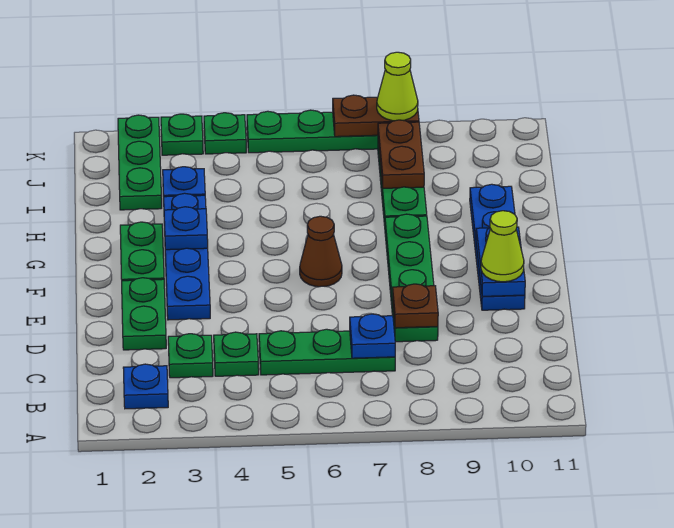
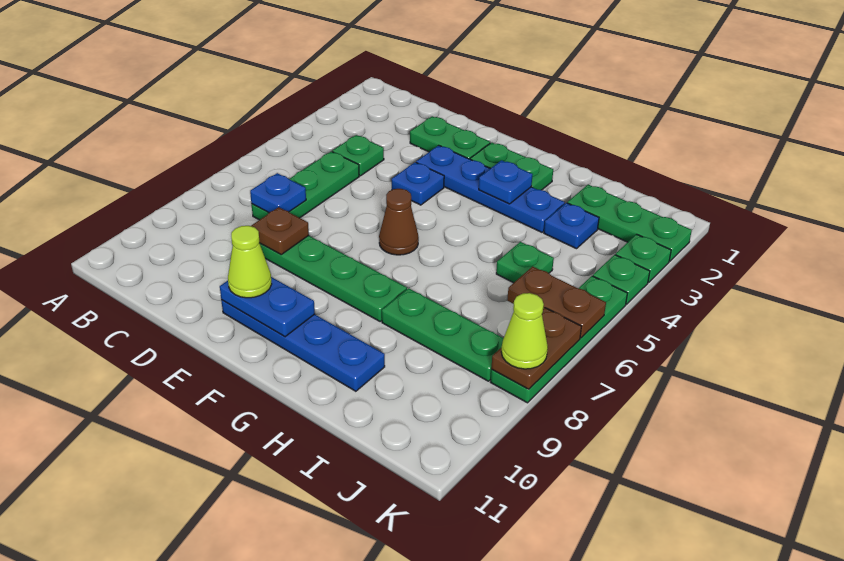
blue plate B2 level 1 -> blue plate E4 level 1
green plate C3 level 1 -> green plate I5 level 1
brown plate I8:J8 level 2 -> brown plate J6:K6 level 2

